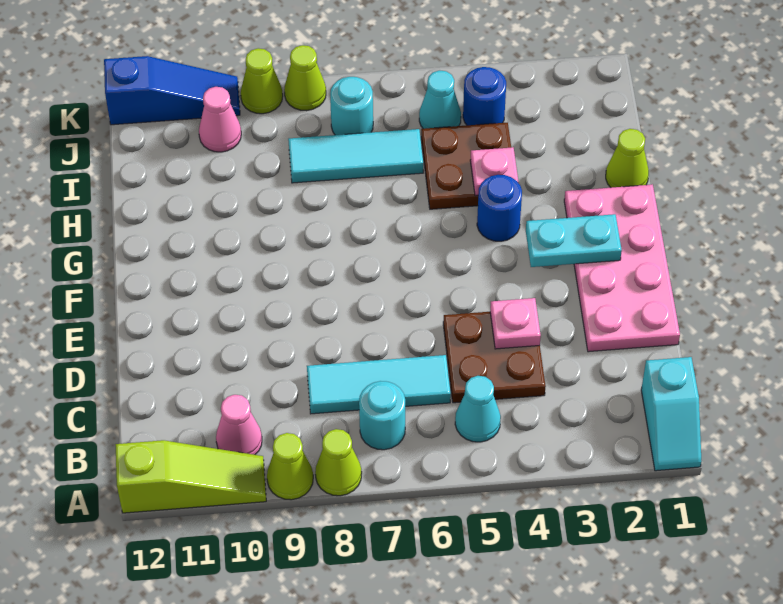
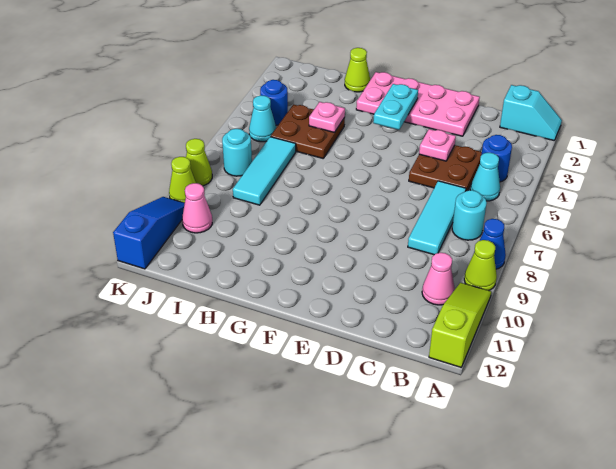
lime cone A8 level 1 -> blue cone A8 level 1
blue round brick G4 level 1 -> blue round brick B4 level 1

